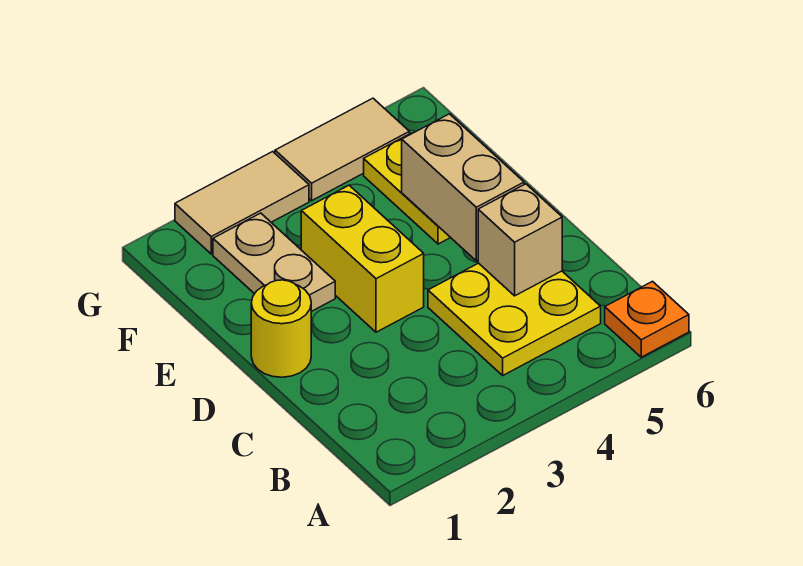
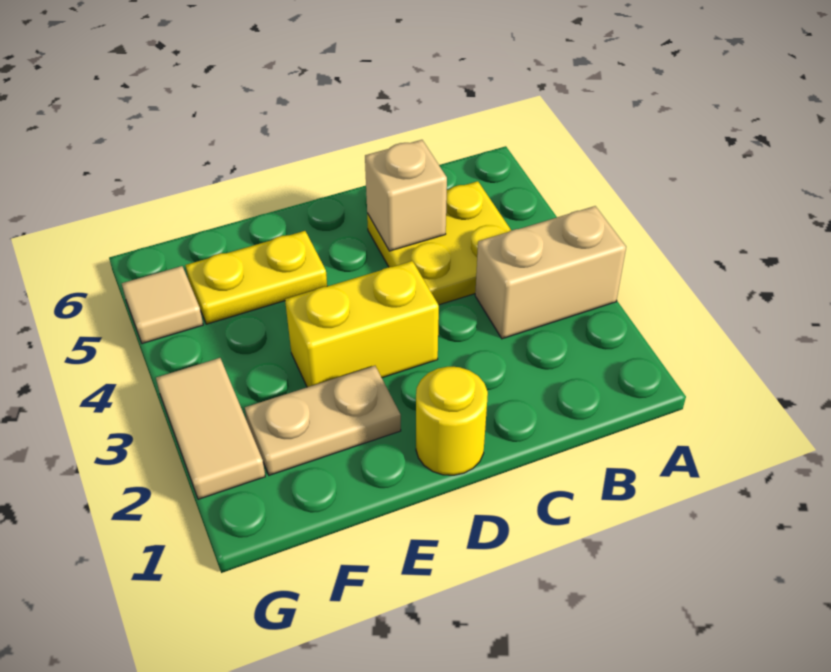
orange plate A6 level 1 -> none
tan brick D5:E5 level 2 -> tan brick A3:B3 level 1
tan tile G4:G5 level 1 -> tan tile G5 level 1

